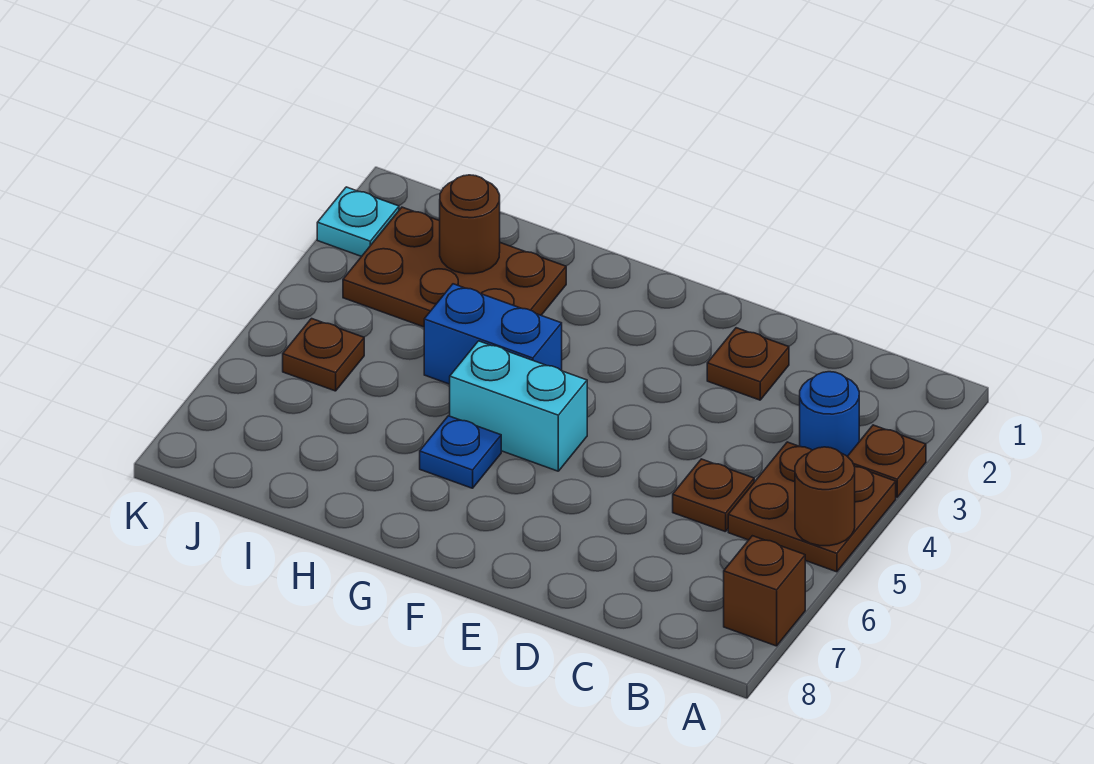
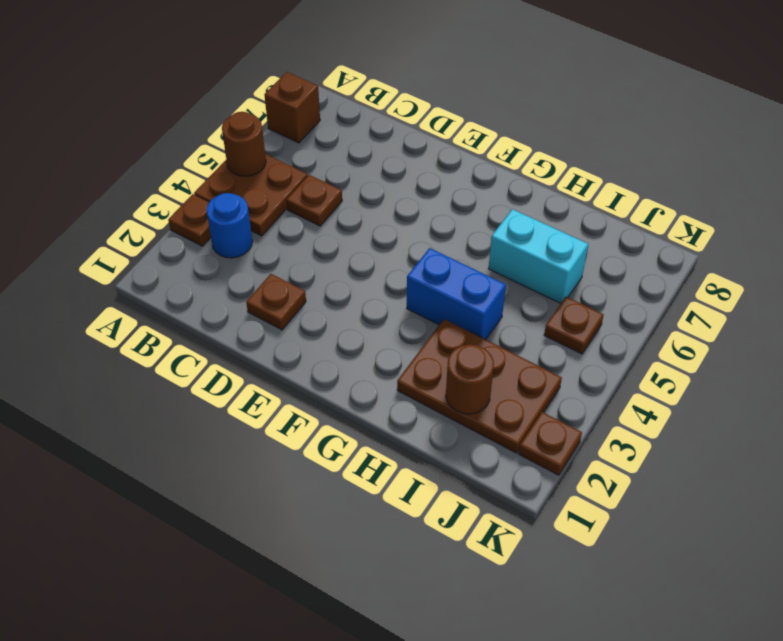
cyan brick F5:G5 level 1 -> cyan brick H6:I6 level 1
blue plate G6 level 1 -> none
cyan plate K2 level 1 -> brown plate K2 level 1

